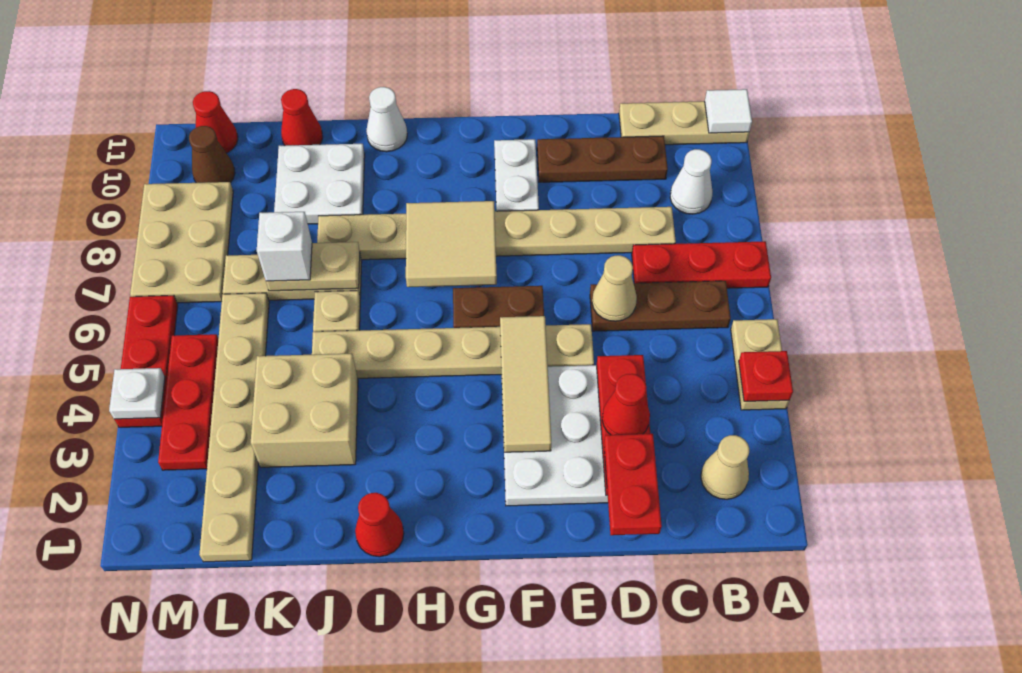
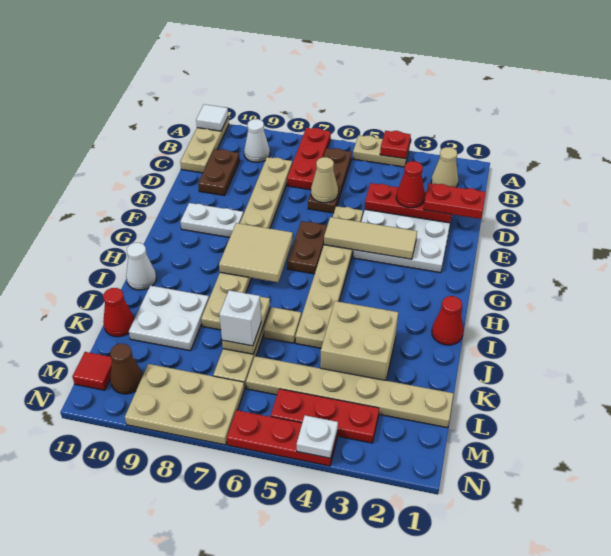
brown plate C10:E10 level 1 -> brown plate C10:D10 level 1
red cone M11 level 1 -> red tile M11 level 1

